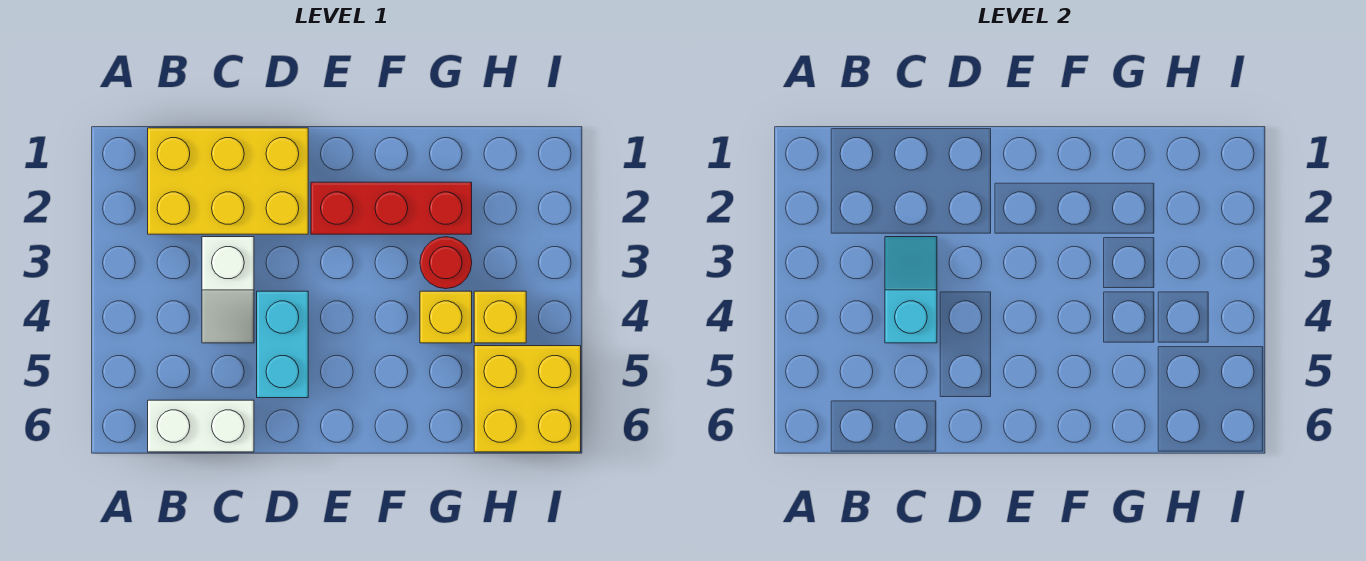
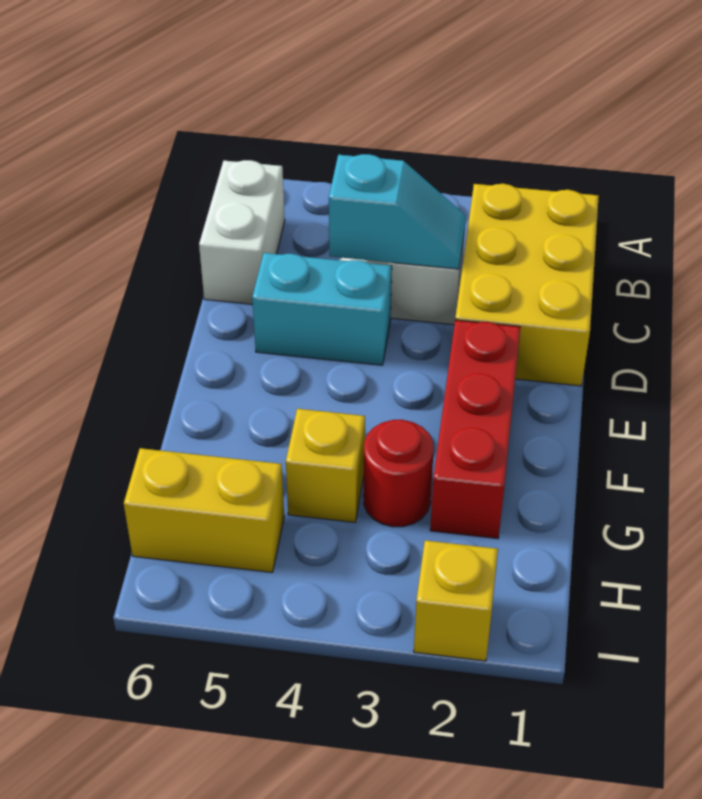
yellow brick H4 level 1 -> yellow brick I2 level 1
yellow brick H5:I6 level 1 -> yellow brick H5:H6 level 1

